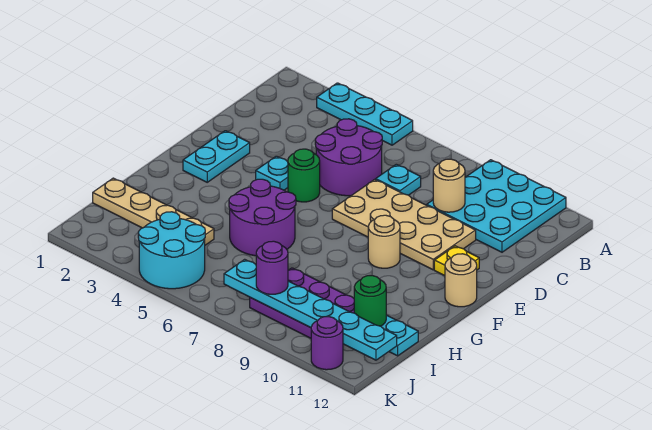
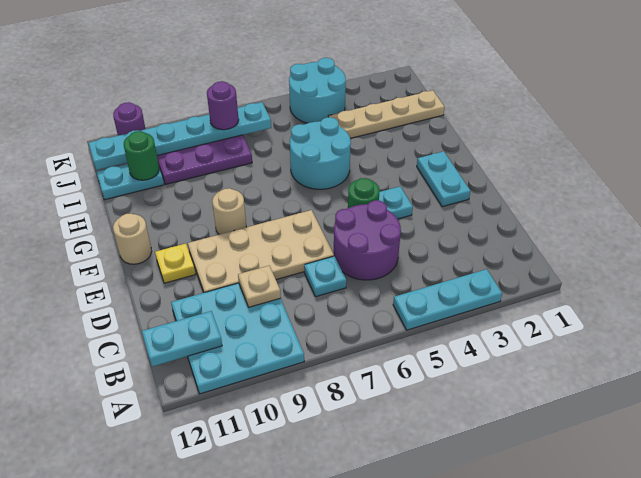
none -> cyan plate B11:B12 level 2
tan round brick C9 level 2 -> tan plate C9 level 2
purple round brick G5:H6 level 1 -> cyan round brick G5:H6 level 1

